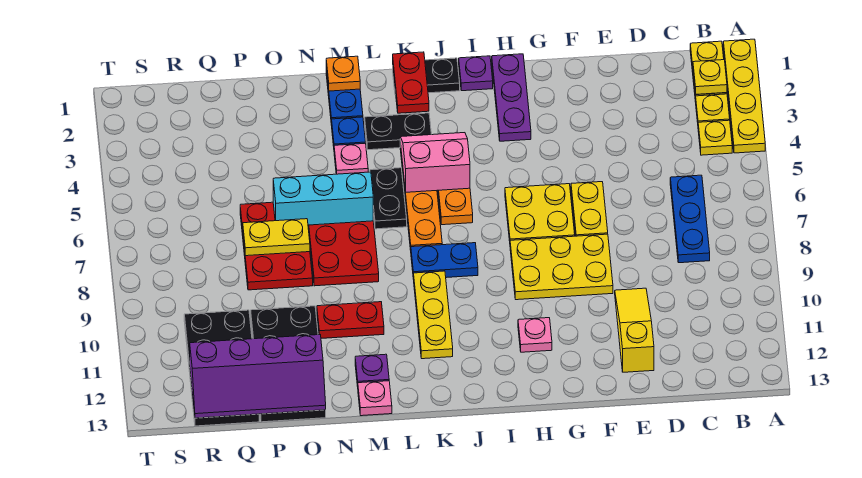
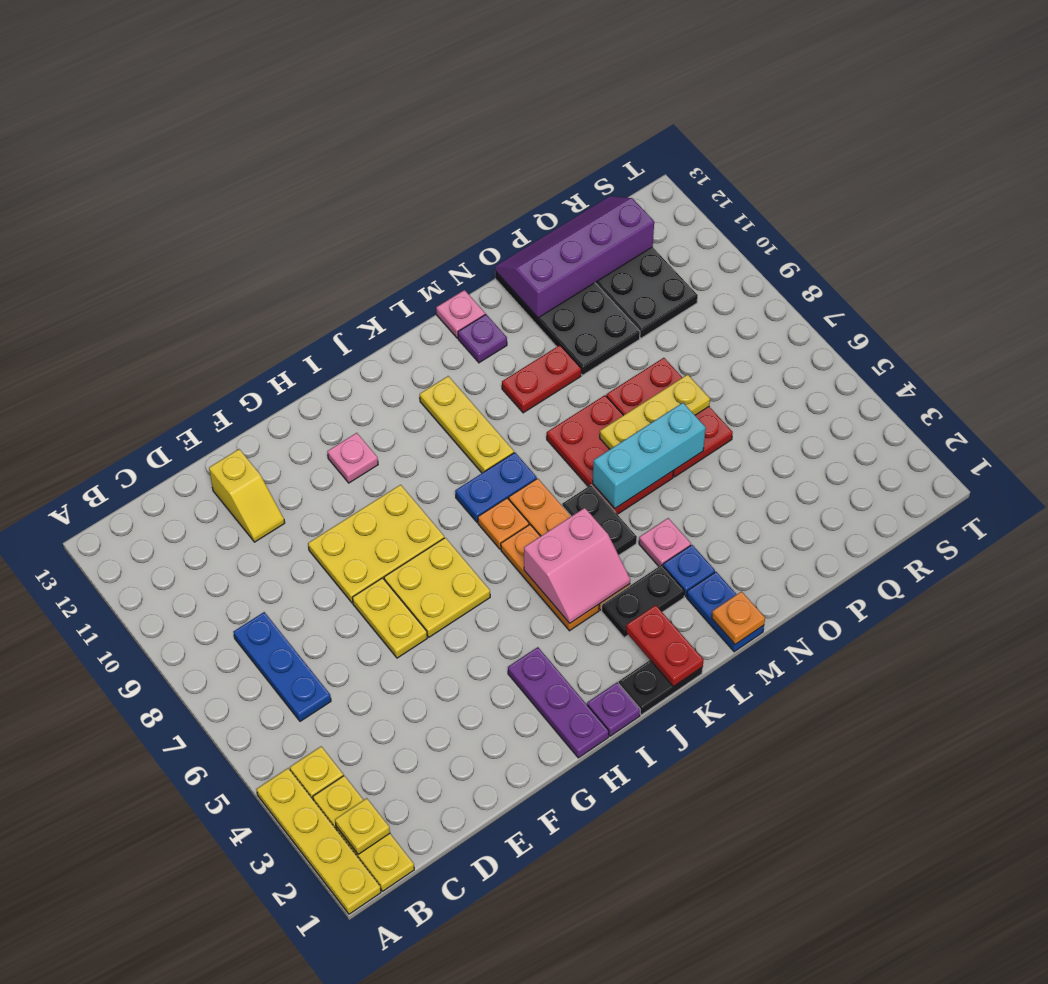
yellow slope E10:E12 level 1 top 12 -> yellow slope E11:E12 level 1 top 12
none -> orange plate J7 level 1
yellow plate O7:P7 level 2 -> yellow plate N7:P7 level 2

